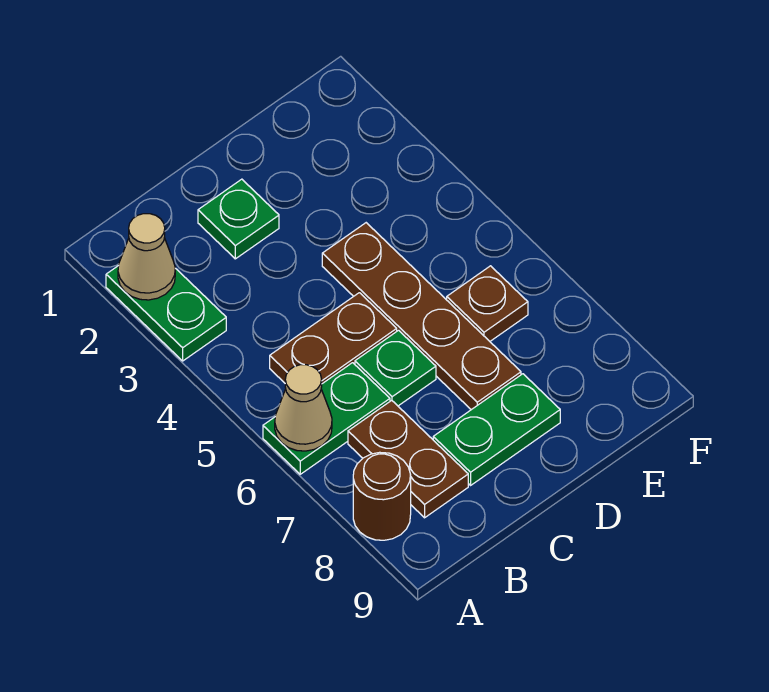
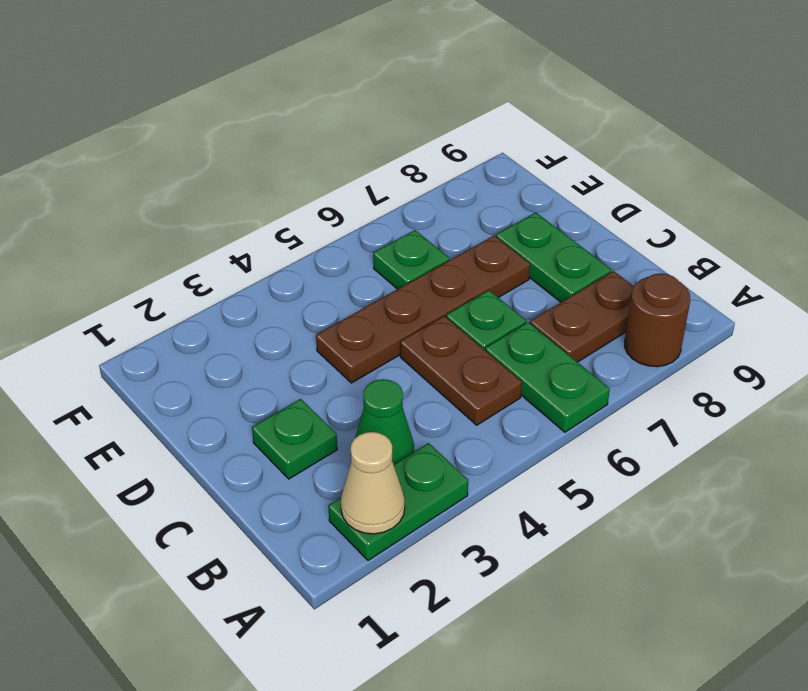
tan cone A6 level 2 -> none
none -> green cone B3 level 1
brown plate E6 level 1 -> green plate E6 level 1

